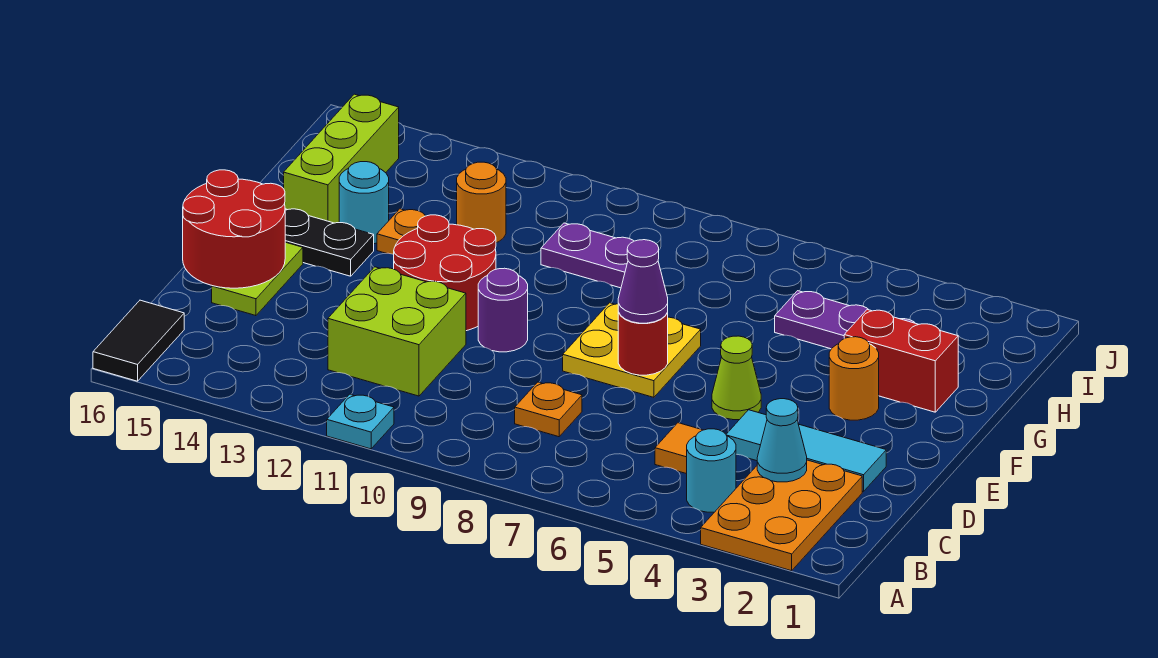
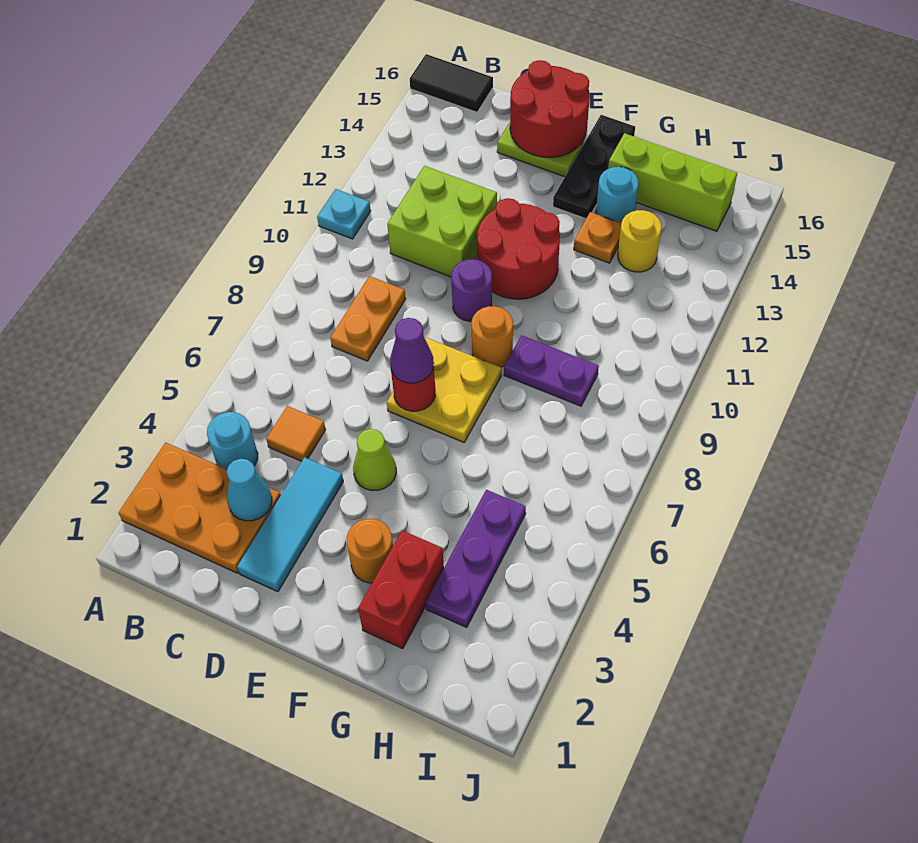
orange plate C8 level 1 -> orange plate C8:C9 level 1
purple plate H9:H10 level 1 -> purple plate G9:H9 level 1
orange round brick H12 level 1 -> orange round brick F9 level 1
none -> yellow round brick H13 level 1

